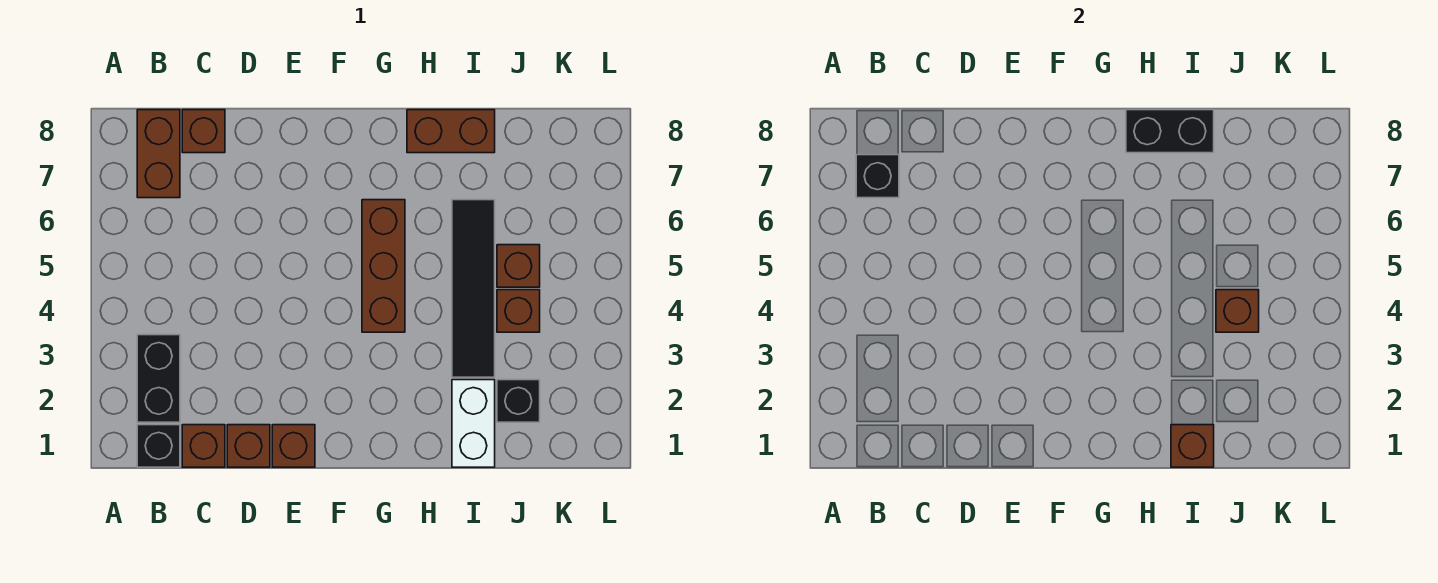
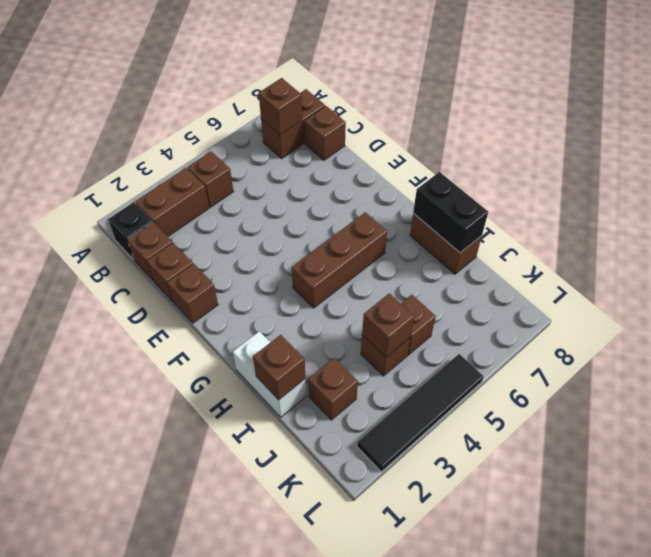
black brick B2:B3 level 1 -> brown brick B2:B3 level 1
none -> brown brick B4 level 1
black brick B7 level 2 -> brown brick B7 level 2
white brick I1:I2 level 1 -> white brick H1:I1 level 1
black tile I3:I6 level 1 -> black tile L2:L5 level 1
black brick J2 level 1 -> brown brick J2 level 1

